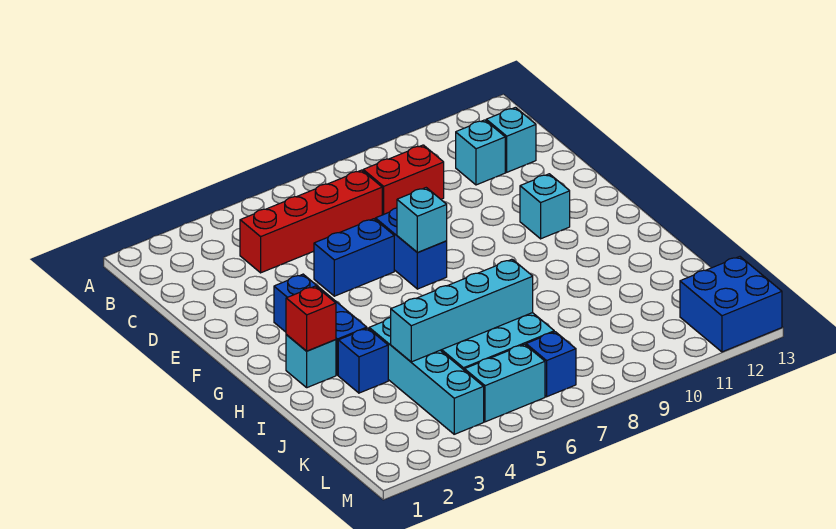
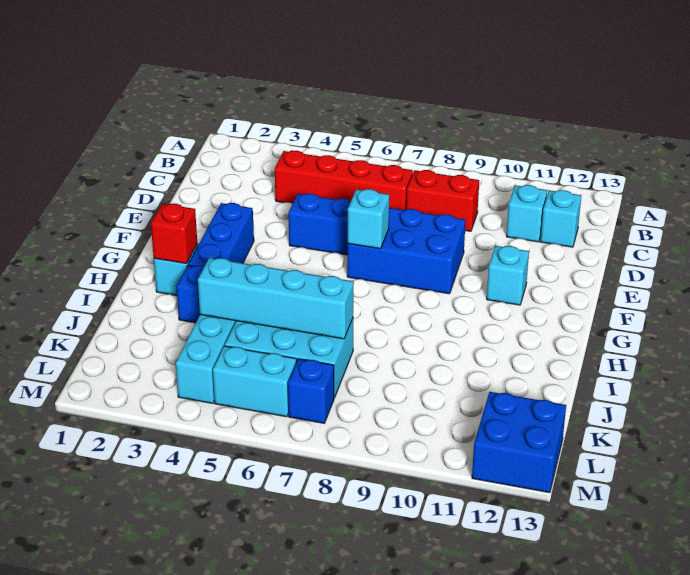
blue brick E7:F7 level 1 -> blue brick E7:F9 level 1

